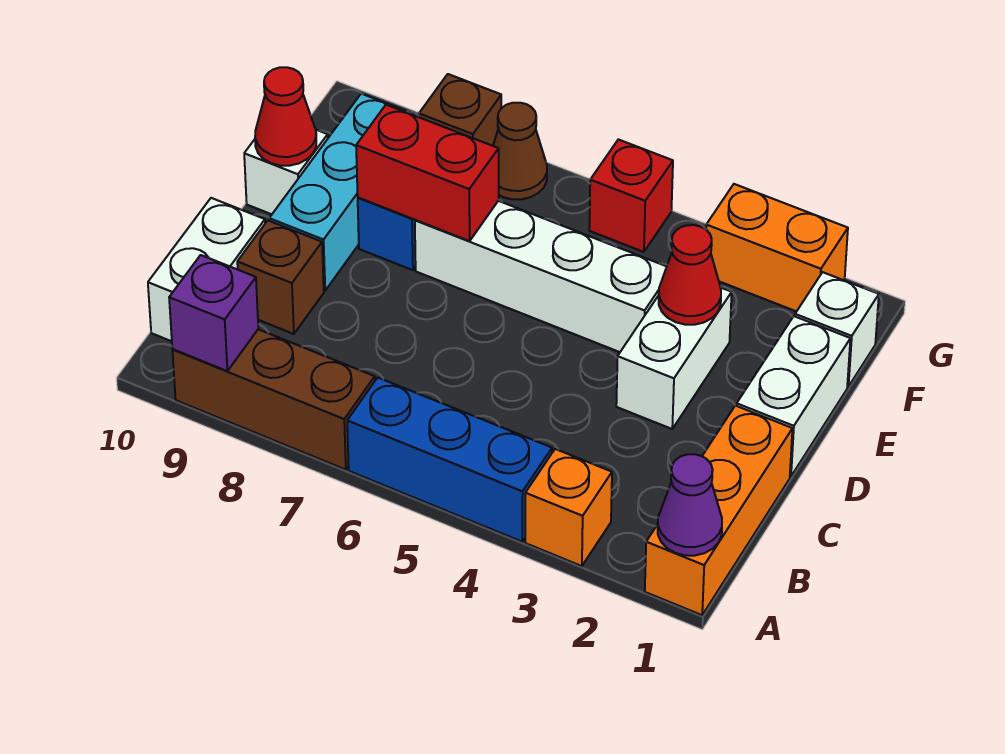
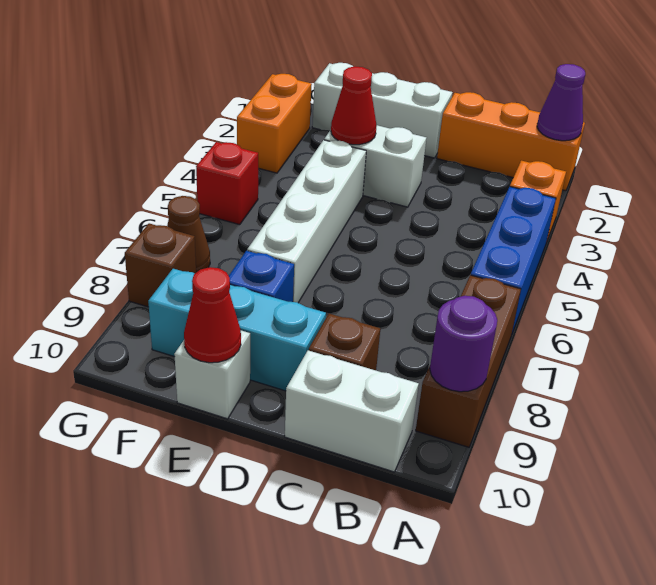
purple brick A9 level 2 -> purple round brick A9 level 2
red brick E7:E8 level 2 -> none

